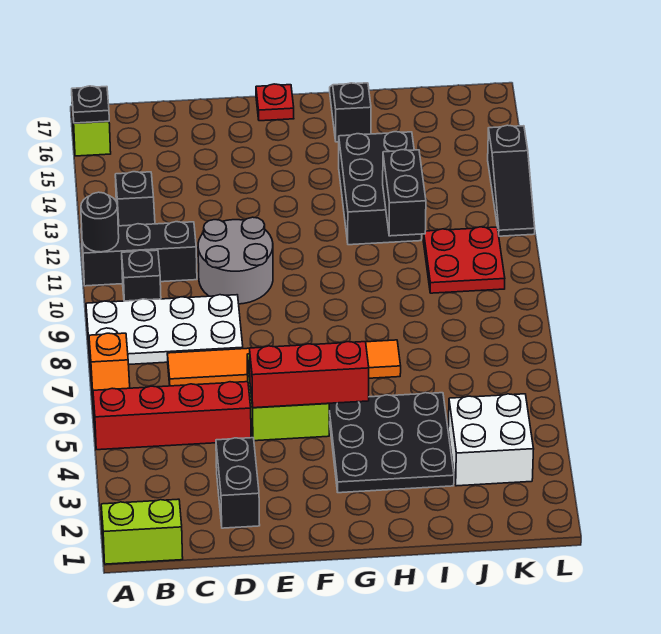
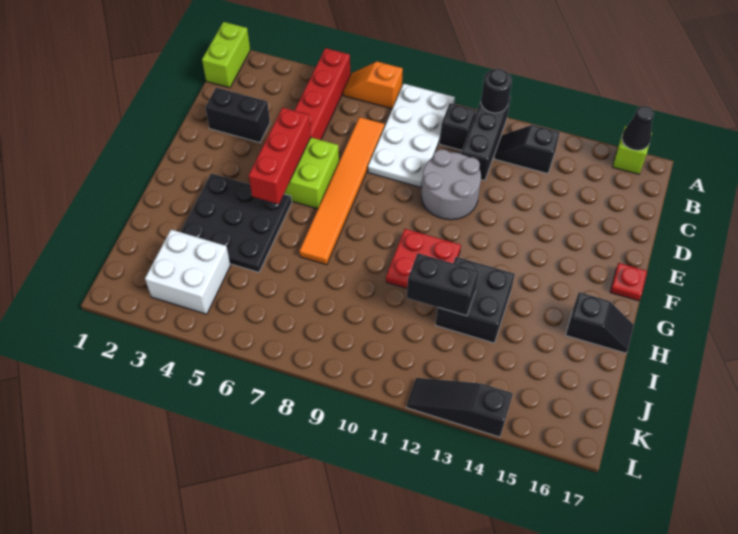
black plate A16 level 2 -> black cone A16 level 2
black brick H12:I14 level 1 -> black brick H12:I13 level 1
red plate J10:K11 level 1 -> red plate G10:H11 level 1

